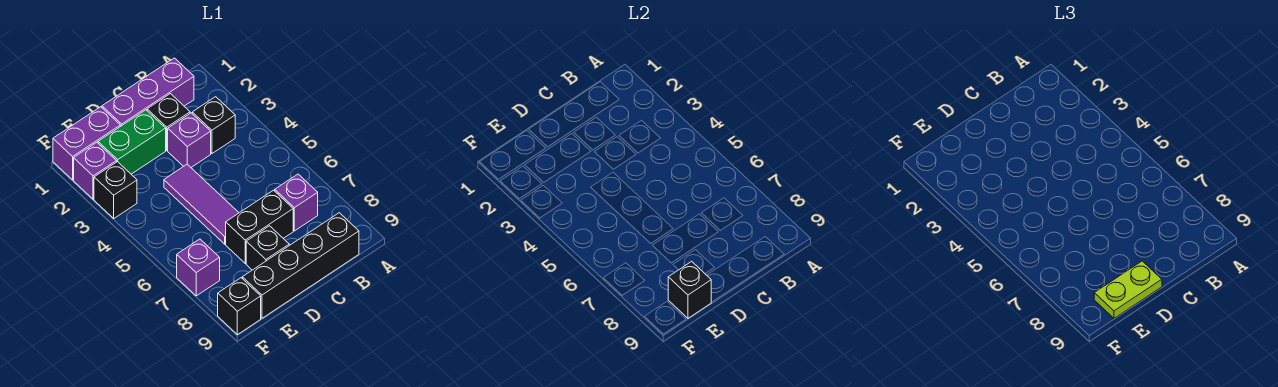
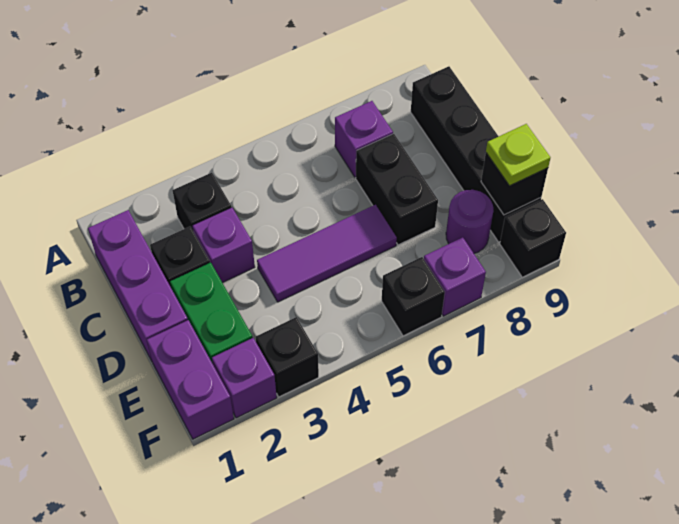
black brick D8 level 1 -> black brick F6 level 1
lime plate D9:E9 level 3 -> lime plate E9 level 3
none -> purple round brick E8 level 1

